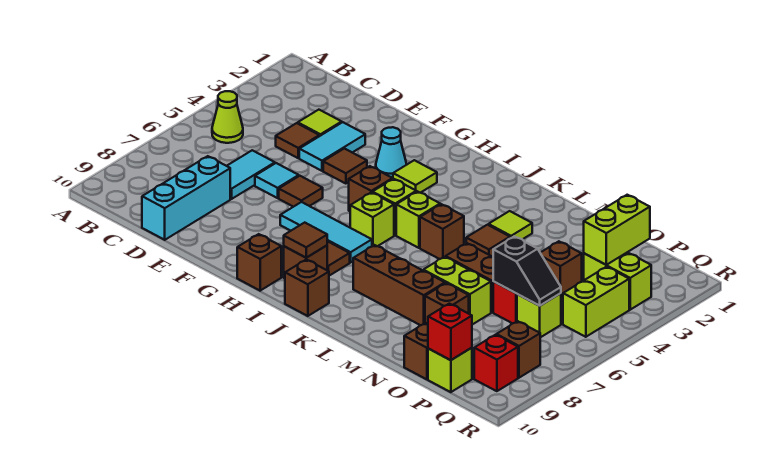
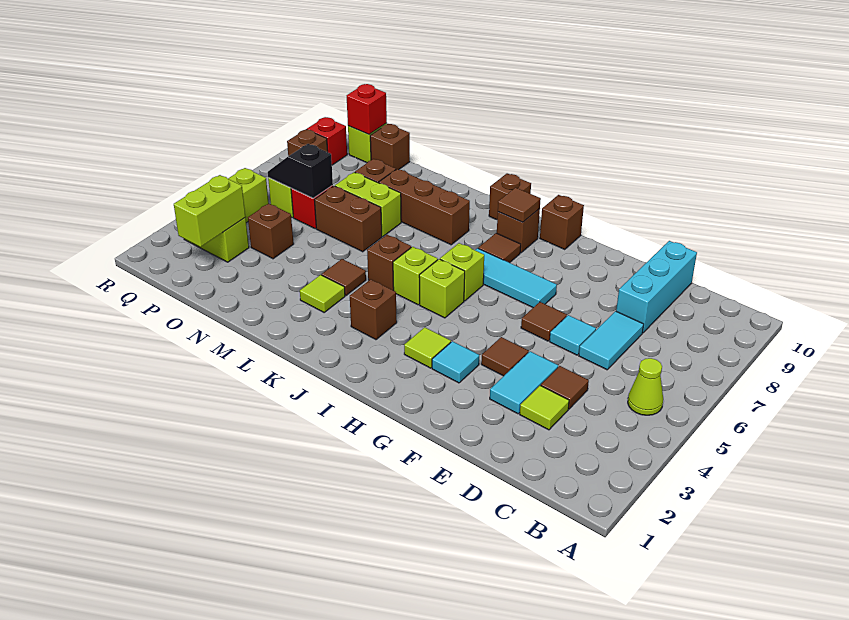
cyan cone G3 level 1 -> cyan tile G3 level 1
brown brick H5 level 1 -> brown brick J3 level 1

